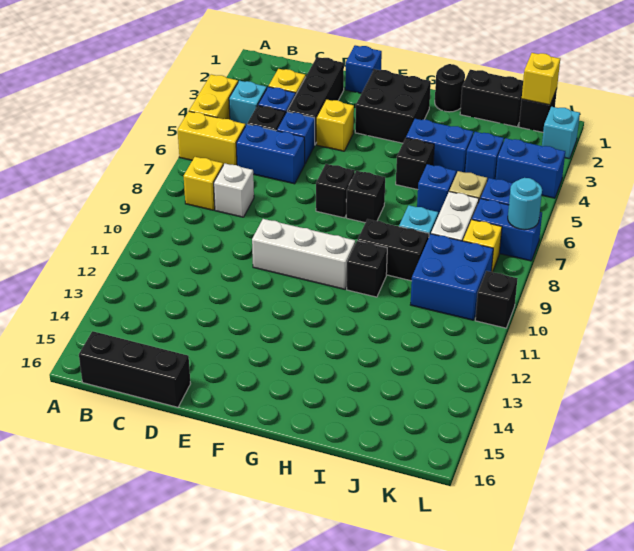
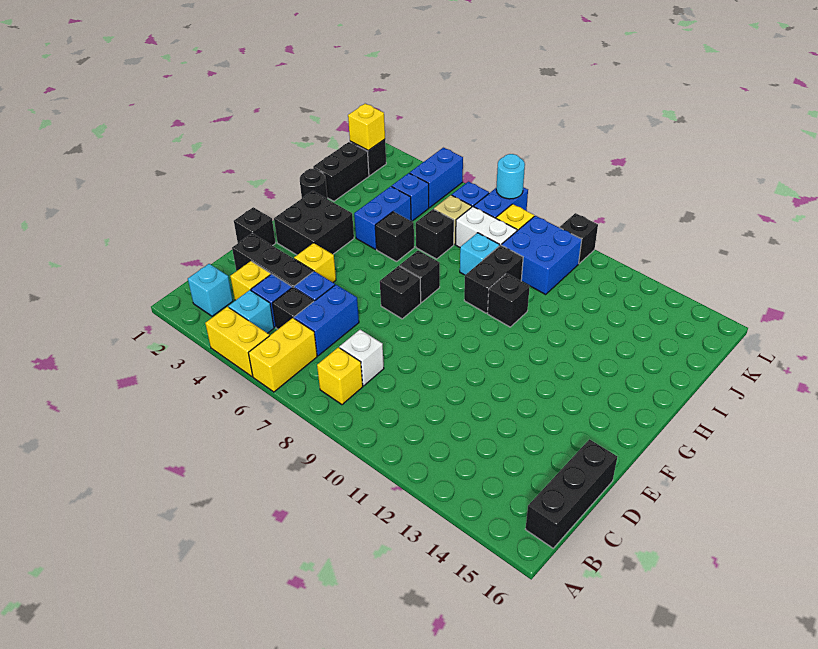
blue brick E1 level 1 -> black brick E1 level 1
white brick E10:G10 level 1 -> none
blue brick I6 level 1 -> black brick I6 level 1
cyan brick L2 level 1 -> cyan brick B2 level 1

